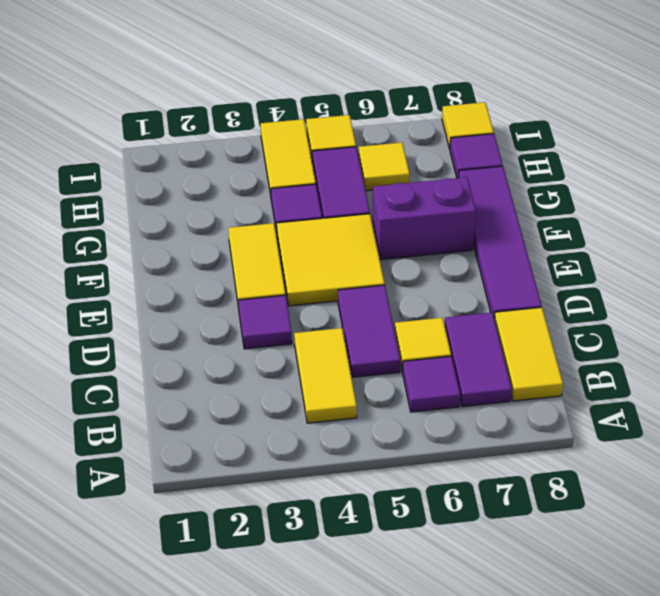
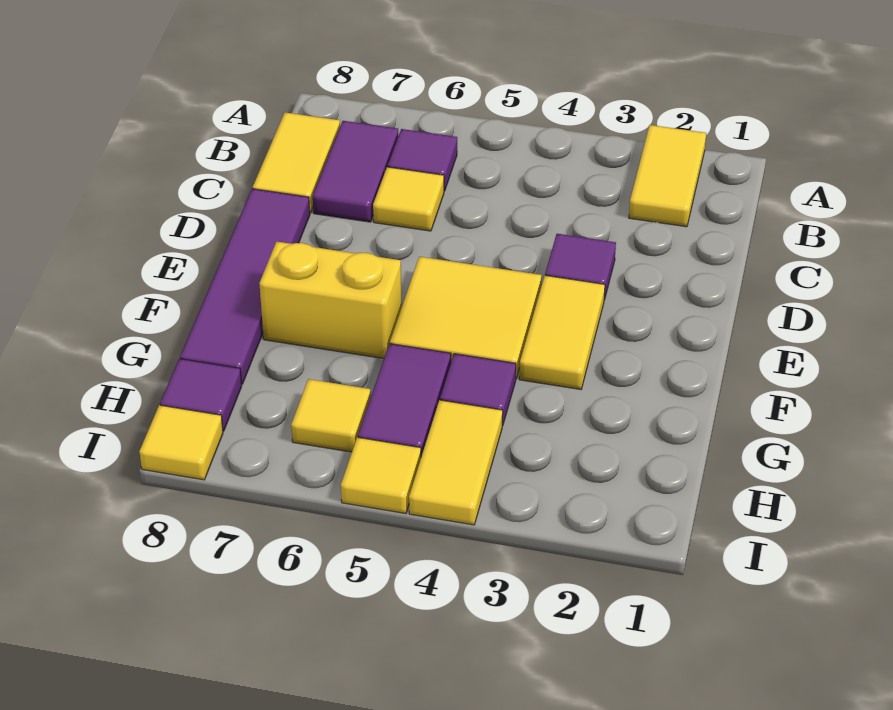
yellow tile B4:C4 level 1 -> yellow tile A2:B2 level 1
purple tile C5:D5 level 1 -> none
purple brick F6:F7 level 1 -> yellow brick F6:F7 level 1

